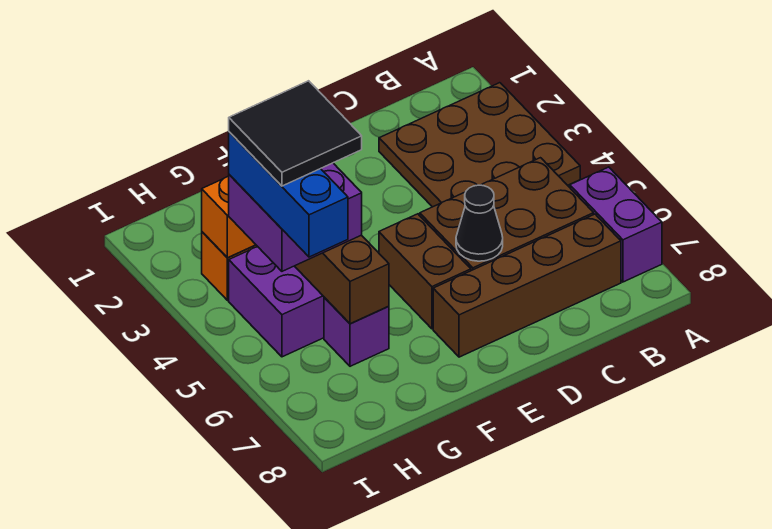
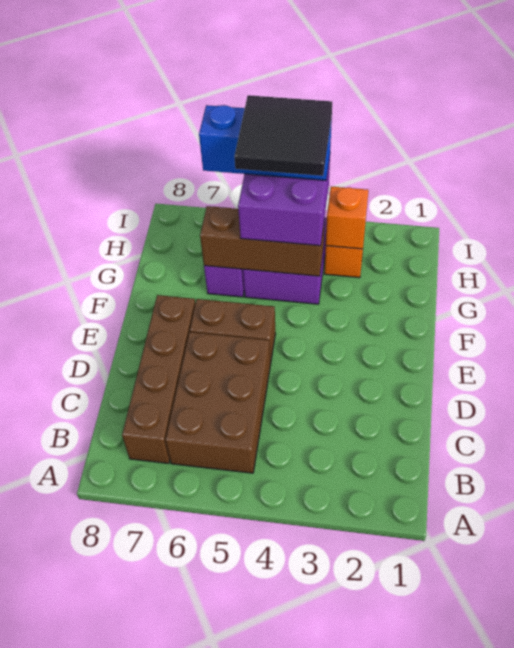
brown plate A2:C4 level 1 -> none
purple brick A6:A7 level 1 -> none
black cone D6 level 2 -> none

